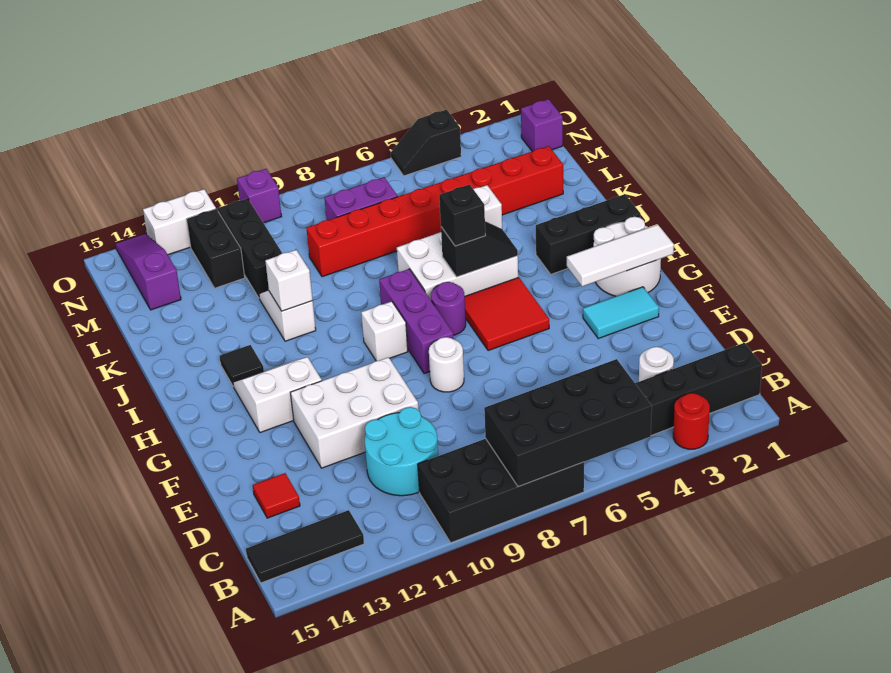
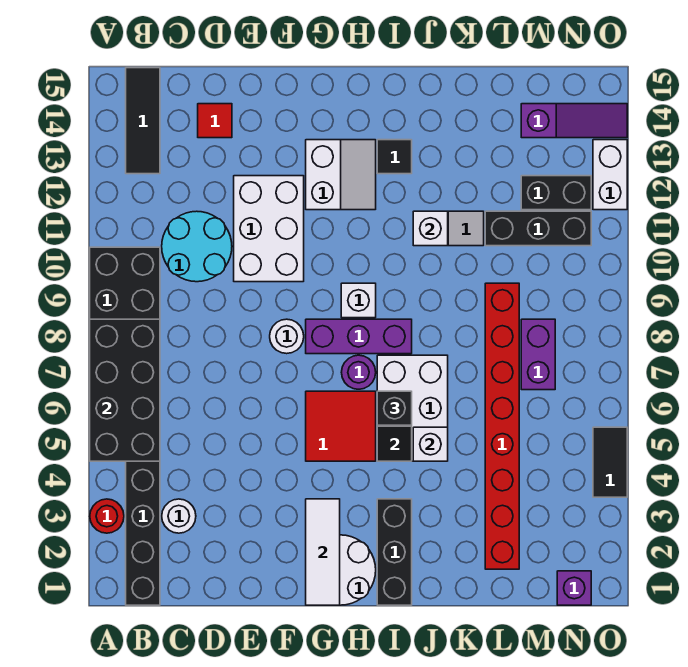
cyan tile F2:F3 level 1 -> none
black slope O4:O5 level 1 top 4 -> black tile O4:O5 level 1
purple brick O10 level 1 -> none

